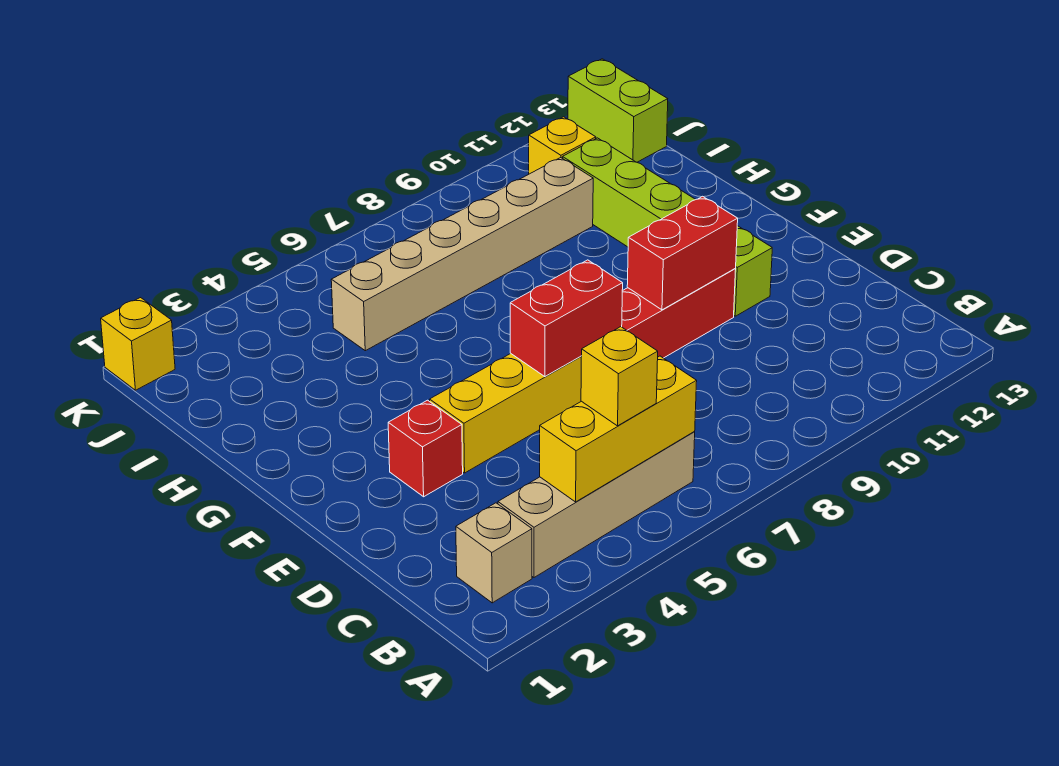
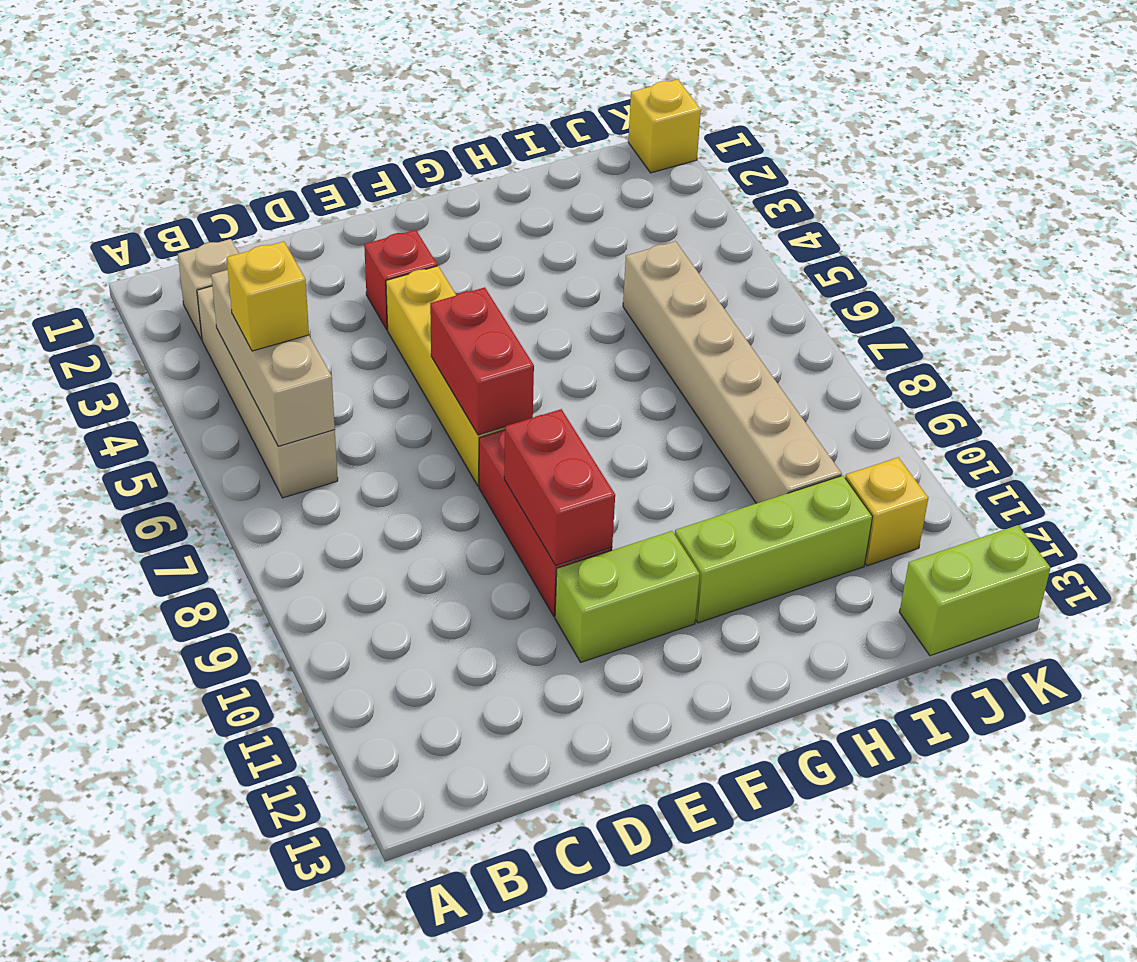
yellow brick B4:B6 level 2 -> tan brick B4:B6 level 2

